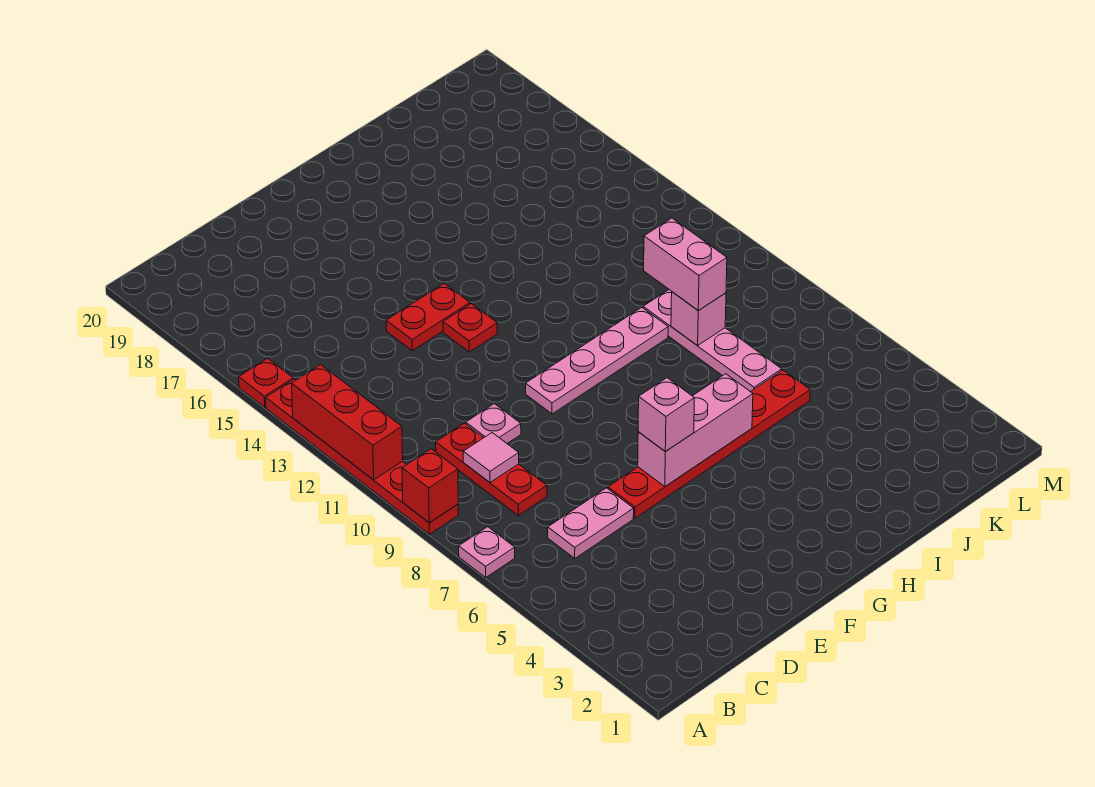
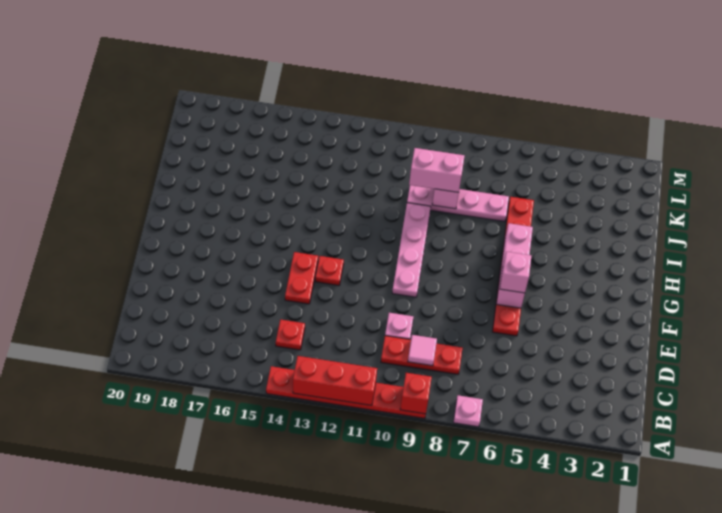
red plate A15 level 1 -> red plate C14 level 1
pink plate C6:D6 level 1 -> none

